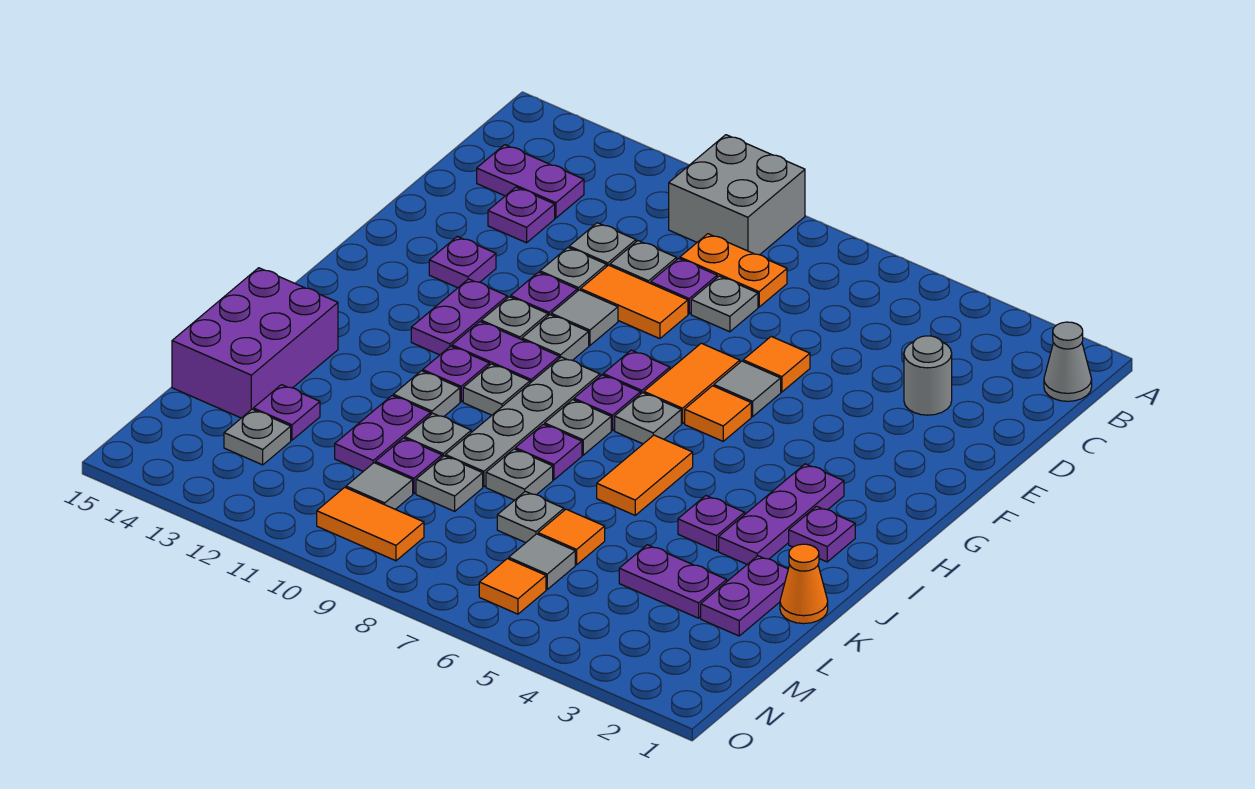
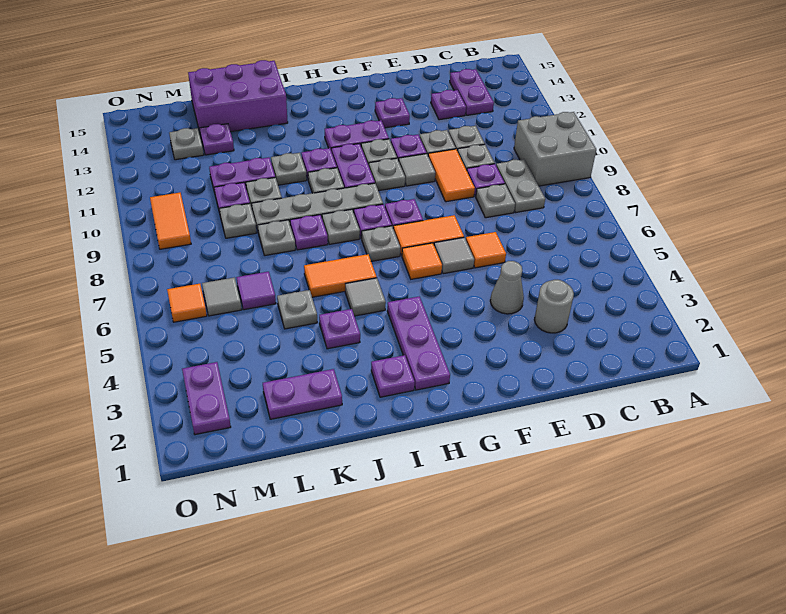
grey cone B1 level 1 -> grey cone E4 level 1
orange plate C8:C9 level 1 -> grey plate C8:C9 level 1
purple plate H3:J3 level 1 -> purple plate H2:H4 level 1
orange cone K1 level 1 -> none
purple plate L3:L4 level 1 -> purple plate N2:N3 level 1
orange tile L6 level 1 -> purple tile L6 level 1
grey plate L7 level 1 -> grey plate K5 level 1
grey tile M10 level 1 -> grey tile I5 level 1

